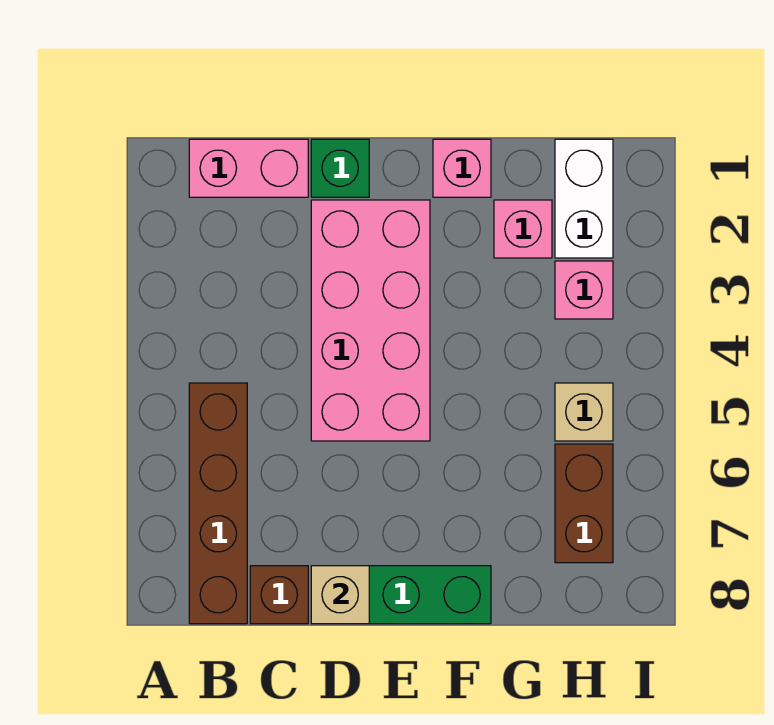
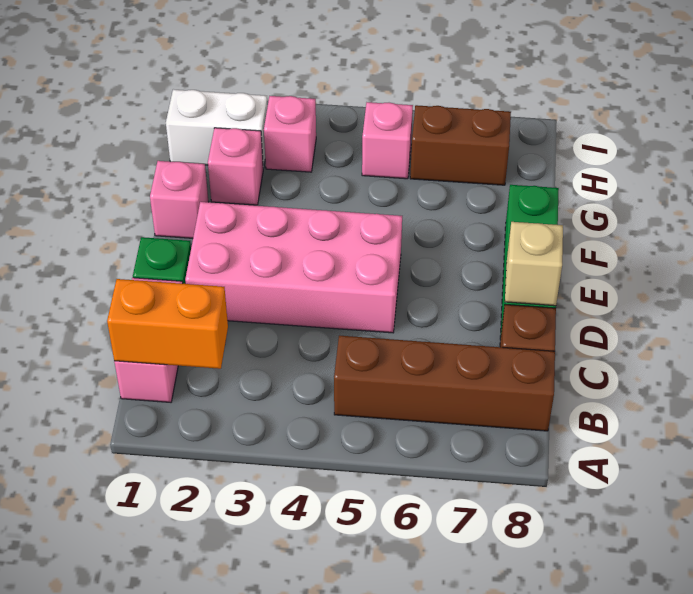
none -> orange brick B1:B2 level 2
tan brick H5 level 1 -> pink brick H5 level 1

